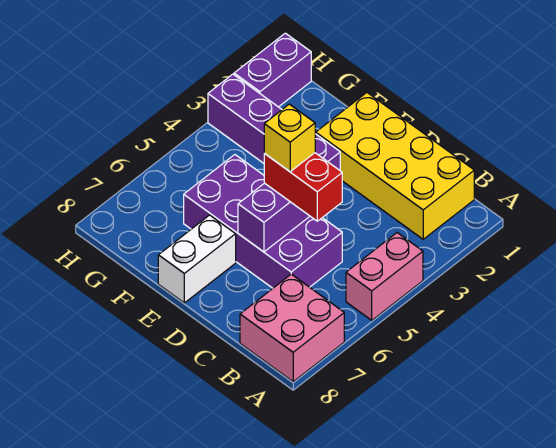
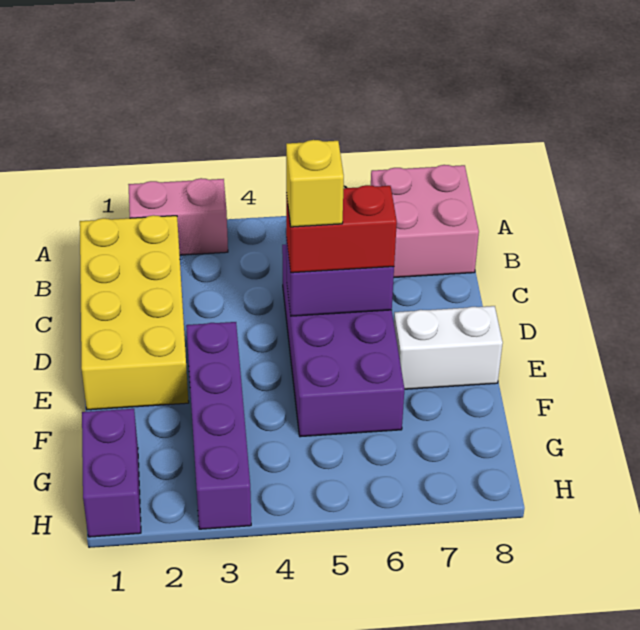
pink brick A4:A5 level 1 -> pink brick A2:A3 level 1
red brick C5:D5 level 3 -> red brick D5:D6 level 3
purple brick H1:H2 level 1 -> purple brick G1:H1 level 1

